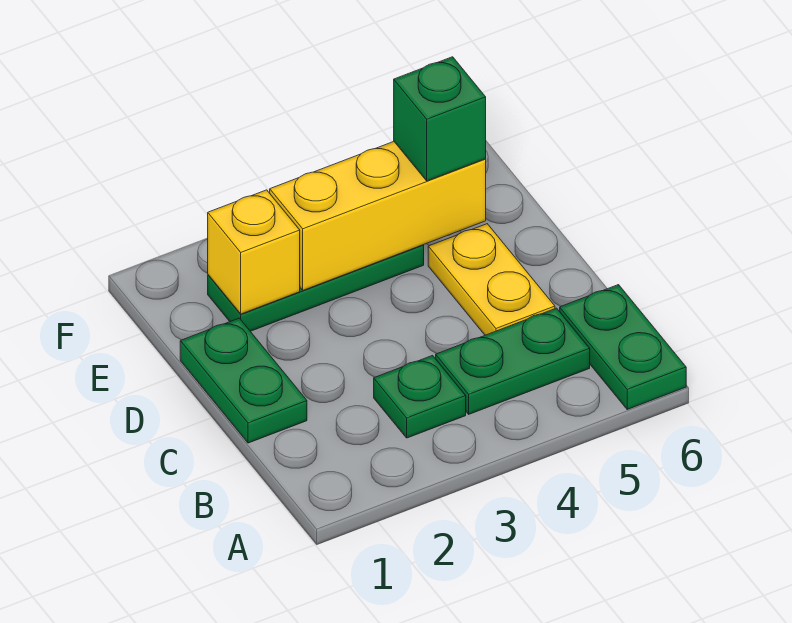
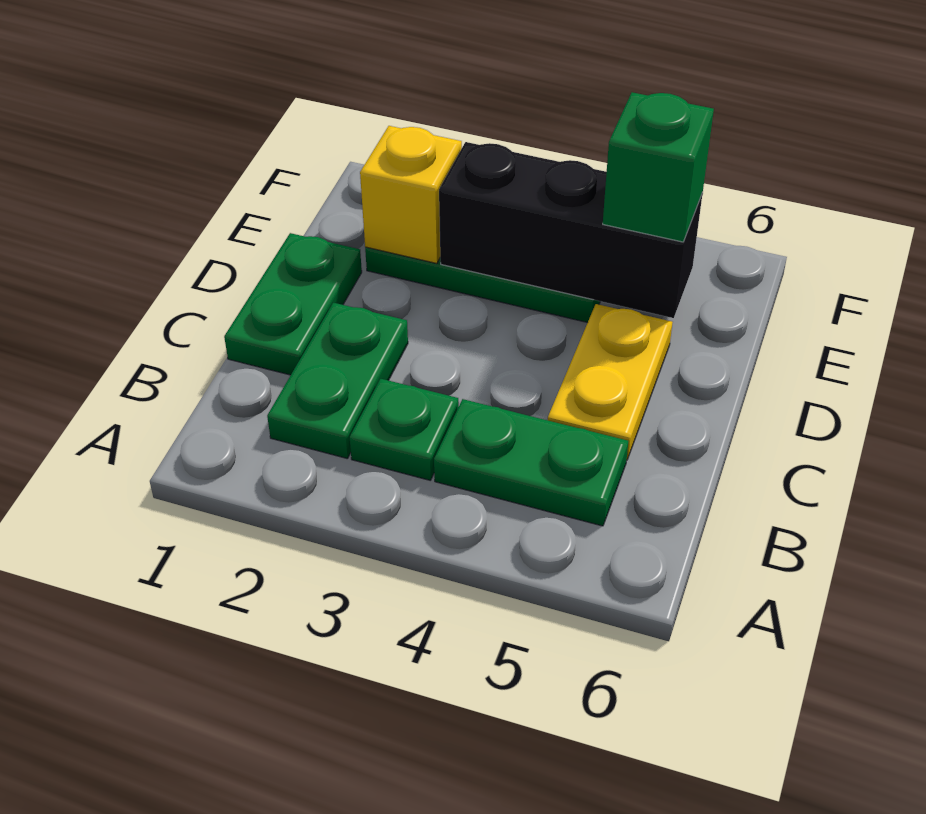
green plate A6:B6 level 1 -> green plate B2:C2 level 1
yellow brick E3:E5 level 2 -> black brick E3:E5 level 2

